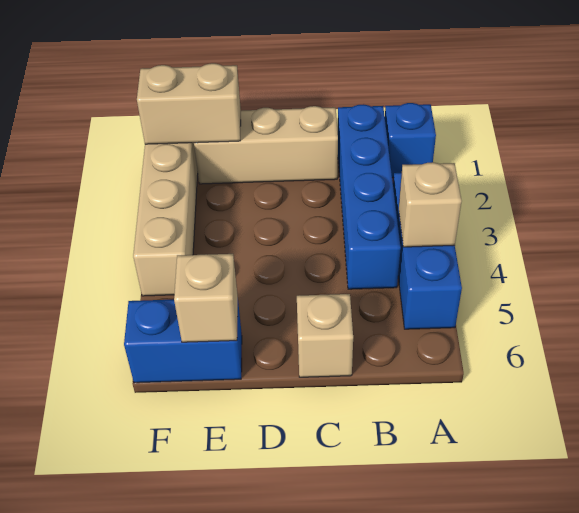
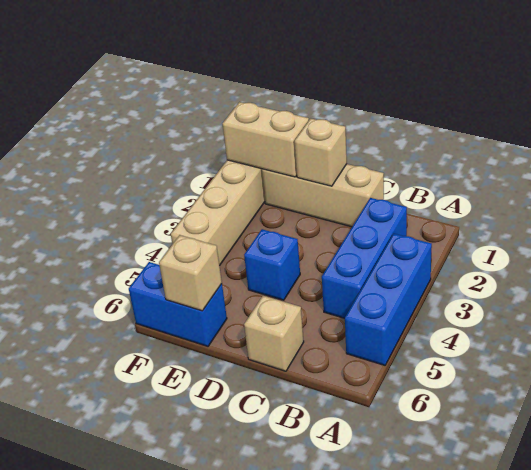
blue brick A1 level 1 -> blue brick D4 level 1
tan brick A4 level 2 -> tan brick D1 level 2
blue brick B1:B4 level 1 -> blue brick B2:B4 level 1

